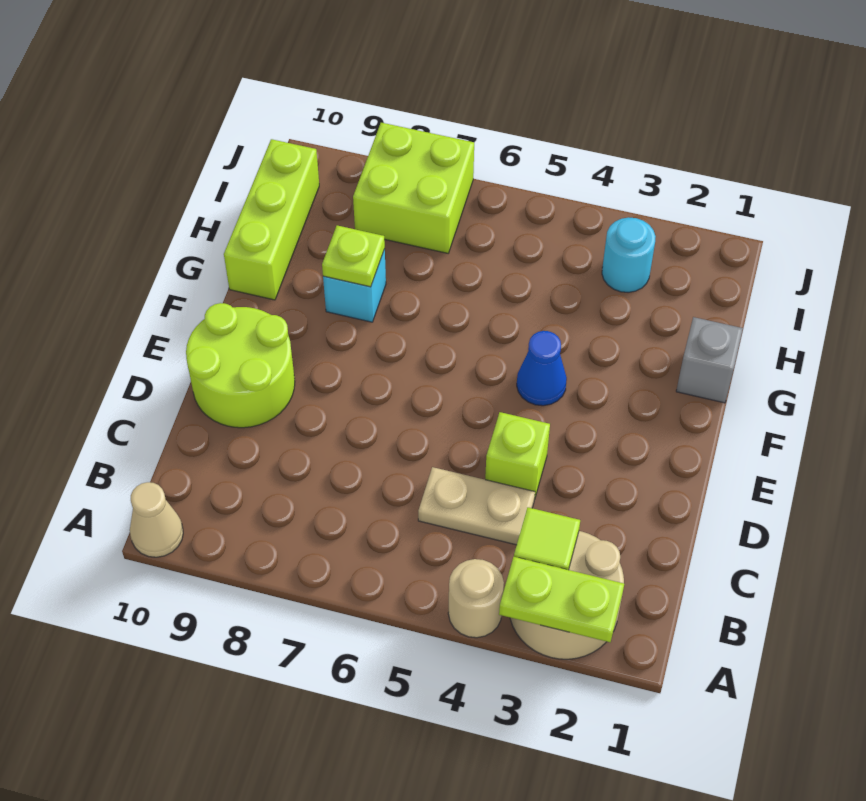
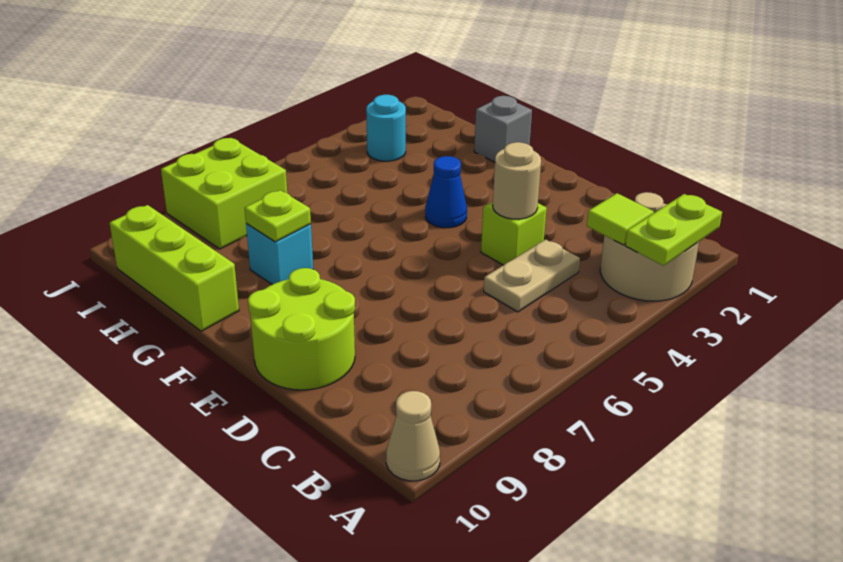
tan round brick A4 level 1 -> tan round brick D4 level 2

